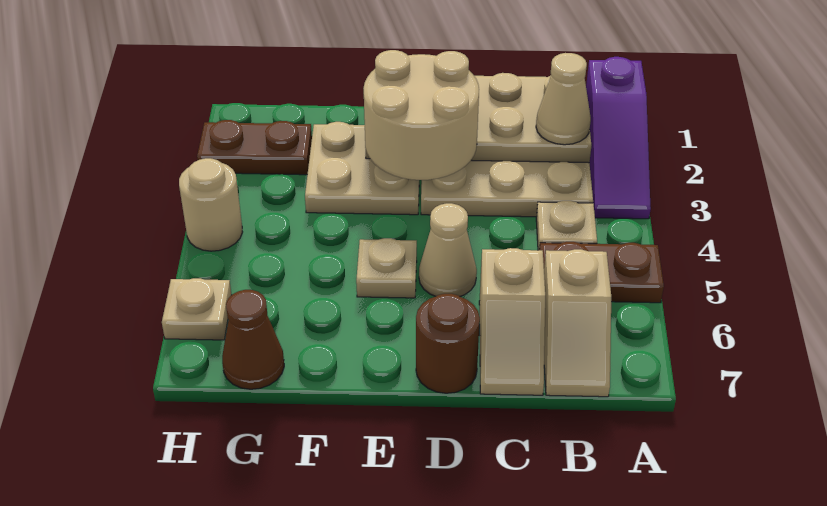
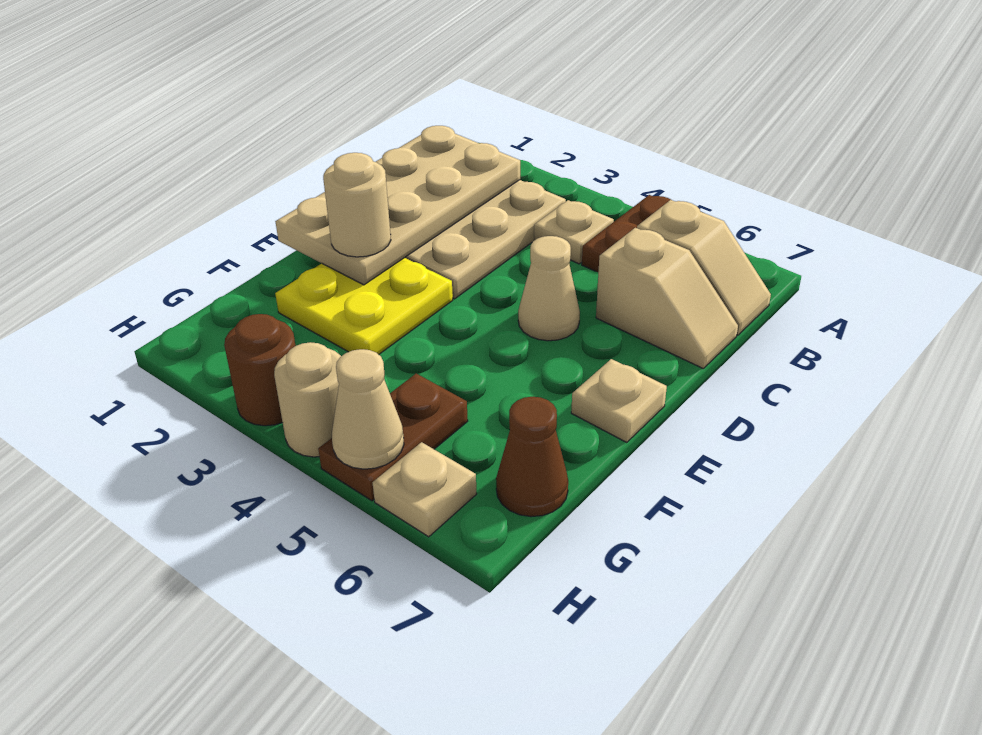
purple slope A1:A3 level 1 top 1 -> none
tan cone B2 level 3 -> tan cone H5 level 2
tan round brick D2:E3 level 3 -> tan round brick E2 level 3
brown round brick D7 level 1 -> brown round brick H3 level 1
tan plate E2:F3 level 1 -> yellow plate E2:F3 level 1
tan plate E5 level 1 -> tan plate E7 level 1
brown plate G2:H2 level 1 -> brown plate G5:H5 level 1

